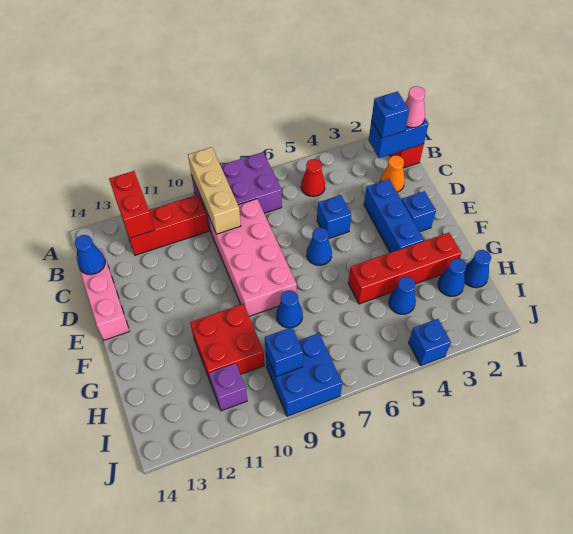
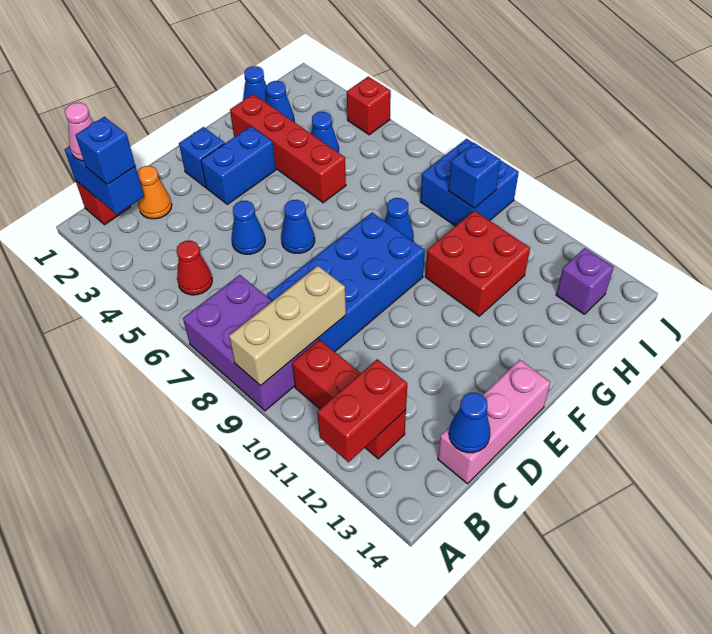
pink brick C8:F9 level 1 -> blue brick C8:F9 level 1
blue brick D3:F3 level 1 -> blue brick E3:F3 level 1
blue brick D5 level 1 -> blue cone D5 level 1
purple brick I11 level 1 -> purple brick I13 level 1
blue brick J4 level 1 -> red brick J4 level 1

